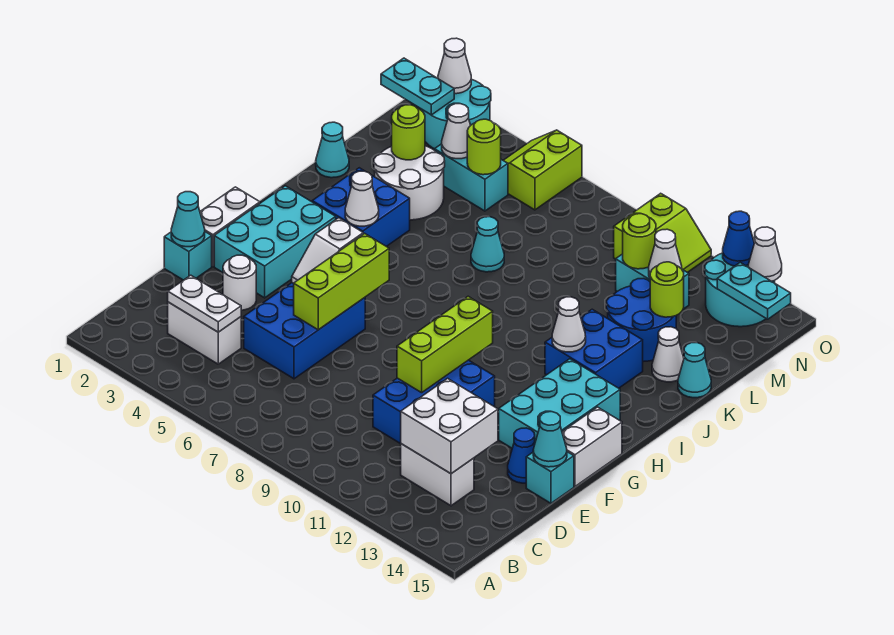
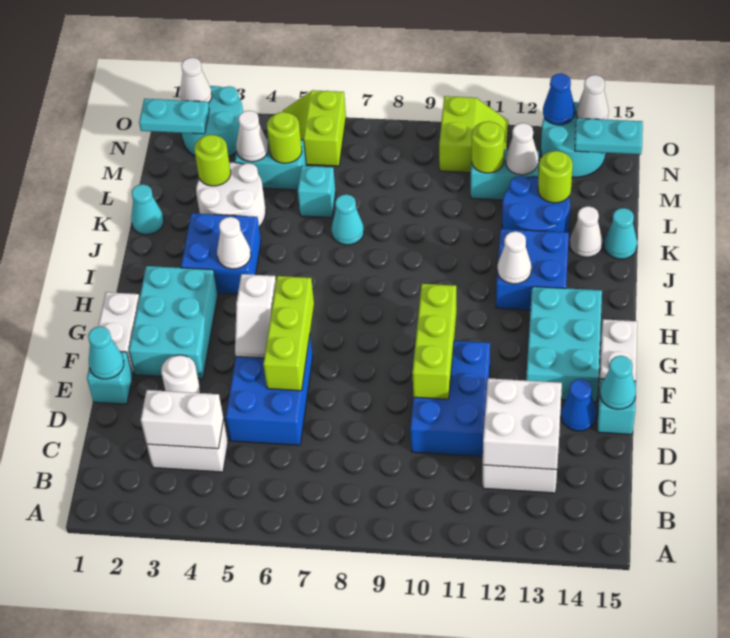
white plate C3:C4 level 2 -> white brick C3:C4 level 2
none -> cyan brick L6 level 1

